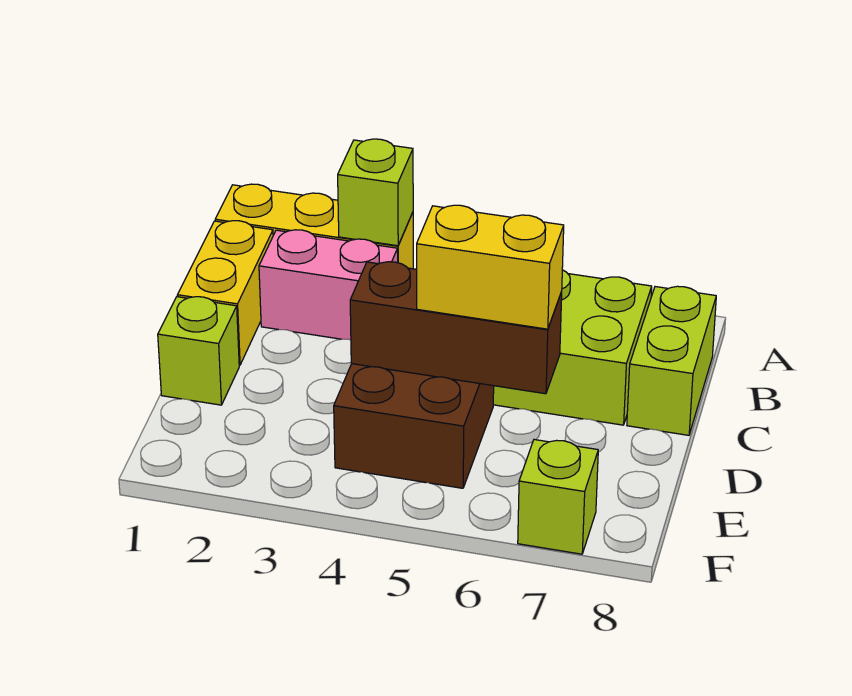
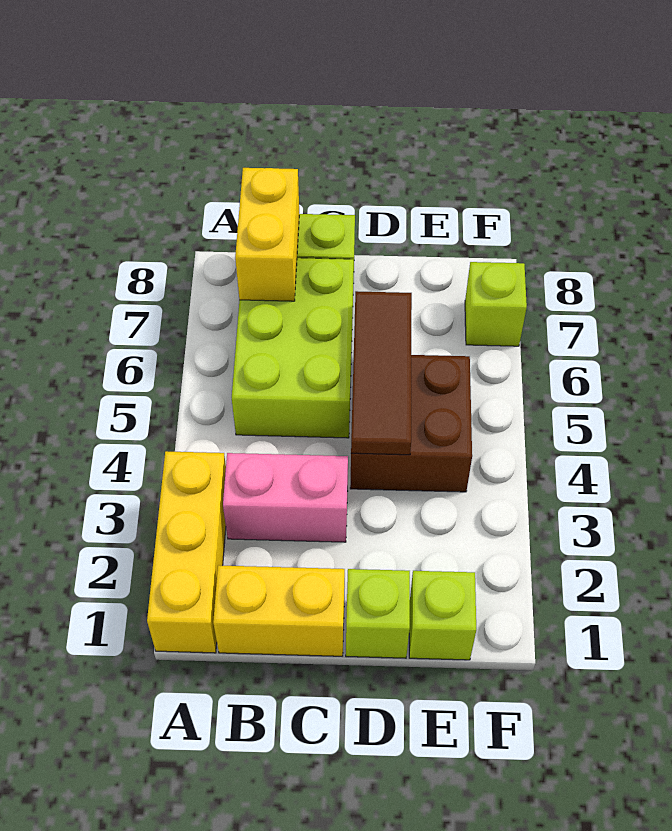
lime brick A3 level 2 -> lime brick E1 level 1
pink brick B2:B3 level 1 -> pink brick B3:C3 level 1
brown brick D4:D6 level 2 -> brown tile D4:D6 level 2
yellow brick D5:D6 level 3 -> yellow brick B7:B8 level 2

